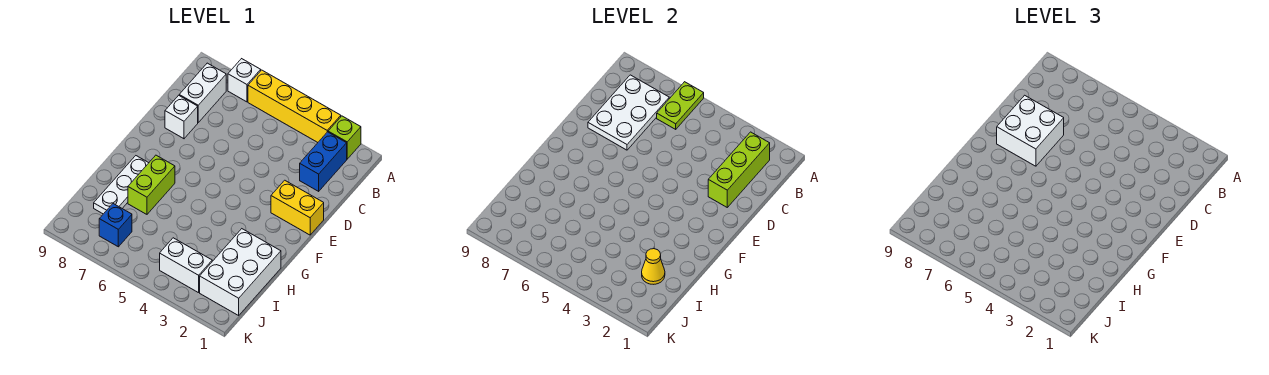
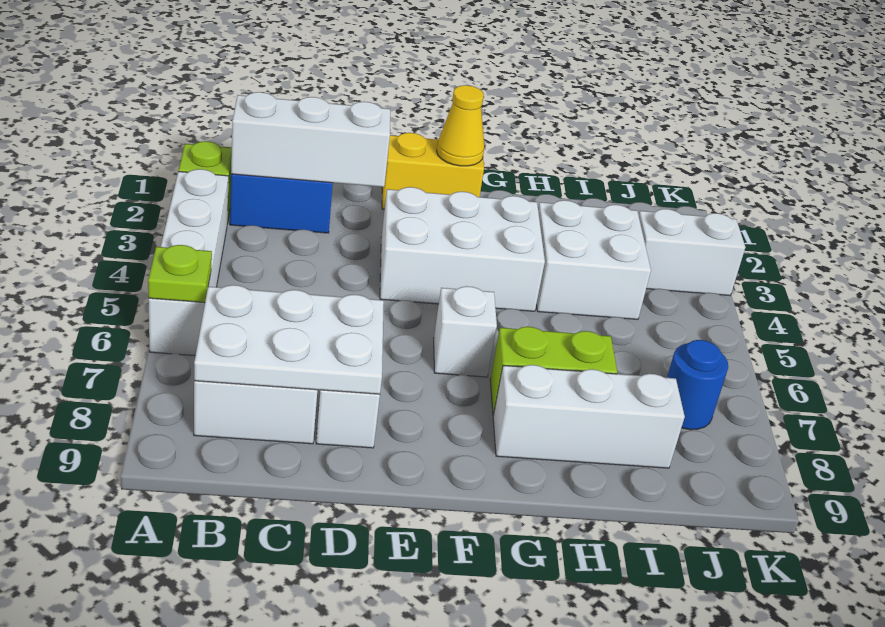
yellow brick A3:A6 level 1 -> white brick A3:A6 level 1
lime plate A6:B6 level 2 -> lime plate A6 level 2
white brick A7 level 1 -> white brick F6 level 1
lime brick B2:D2 level 2 -> white brick B2:D2 level 2
white brick D7:E8 level 3 -> white brick H3:I4 level 1
yellow brick E1:E2 level 1 -> yellow brick E1:F1 level 1
white plate G8:I8 level 1 -> white brick G8:I8 level 1
white brick H1:J2 level 1 -> white brick E3:G4 level 1
yellow cone I2 level 2 -> yellow cone F1 level 2
white brick J3:J4 level 1 -> white brick J3:K3 level 1
blue brick J7 level 1 -> blue round brick J7 level 1

